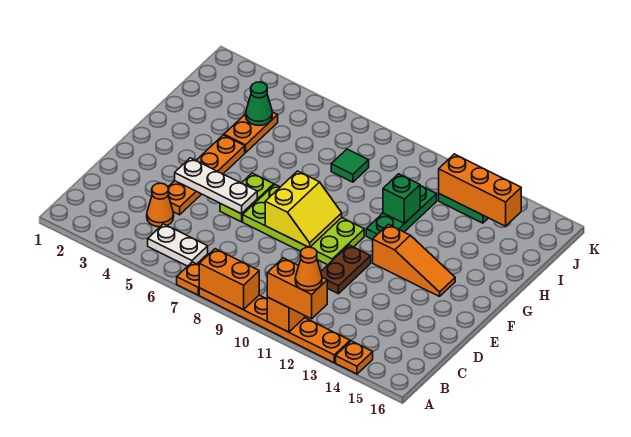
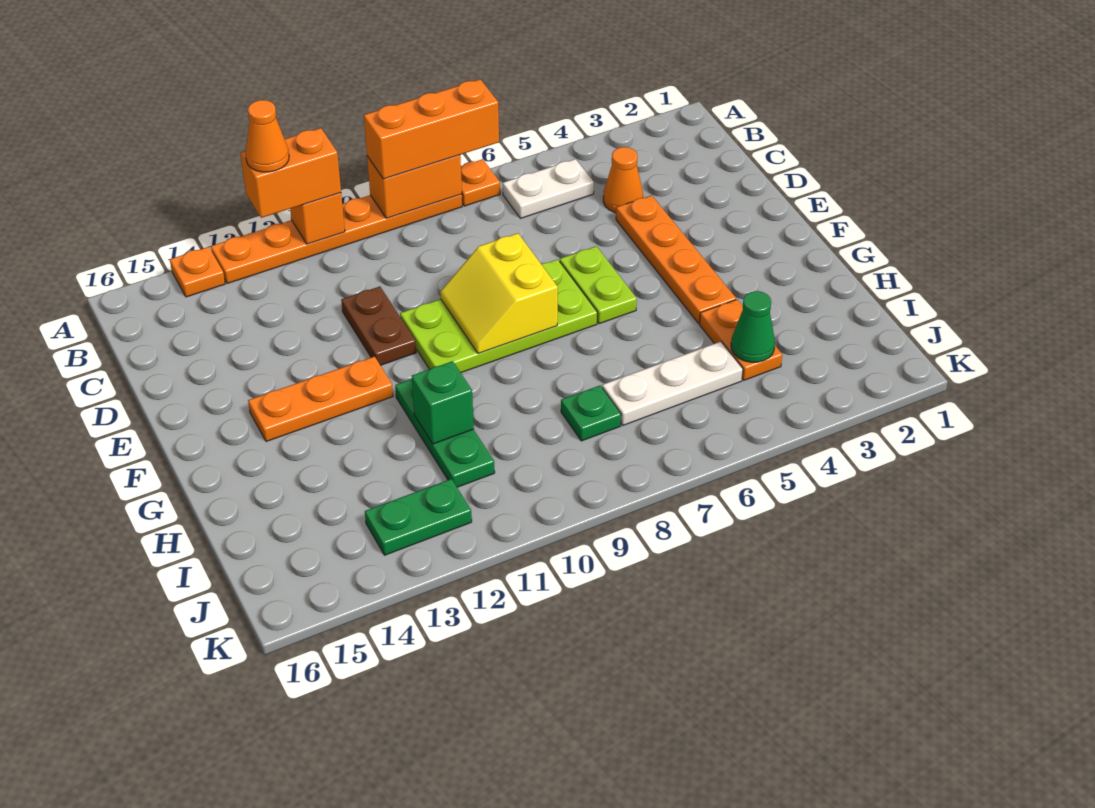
white plate E4:E6 level 2 -> white plate I5:I7 level 1
orange slope F12:F14 level 1 top 12 -> orange plate F12:F14 level 1
green tile I8 level 1 -> green plate I8 level 1
orange brick J12:J14 level 2 -> orange brick A7:A9 level 3

